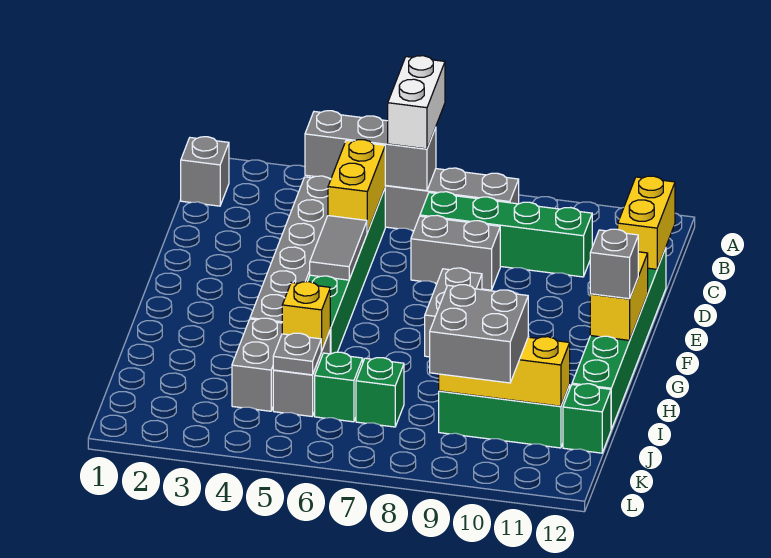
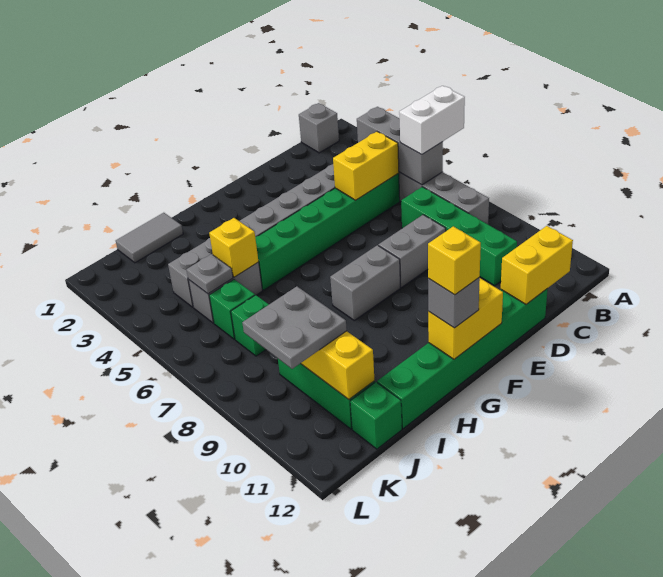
grey brick D7:D8 level 1 -> grey brick D8:E8 level 1
grey tile E5:F5 level 2 -> grey tile I1:J1 level 1
none -> yellow brick G12 level 4
grey brick J9:K10 level 3 -> grey plate J9:K10 level 3

